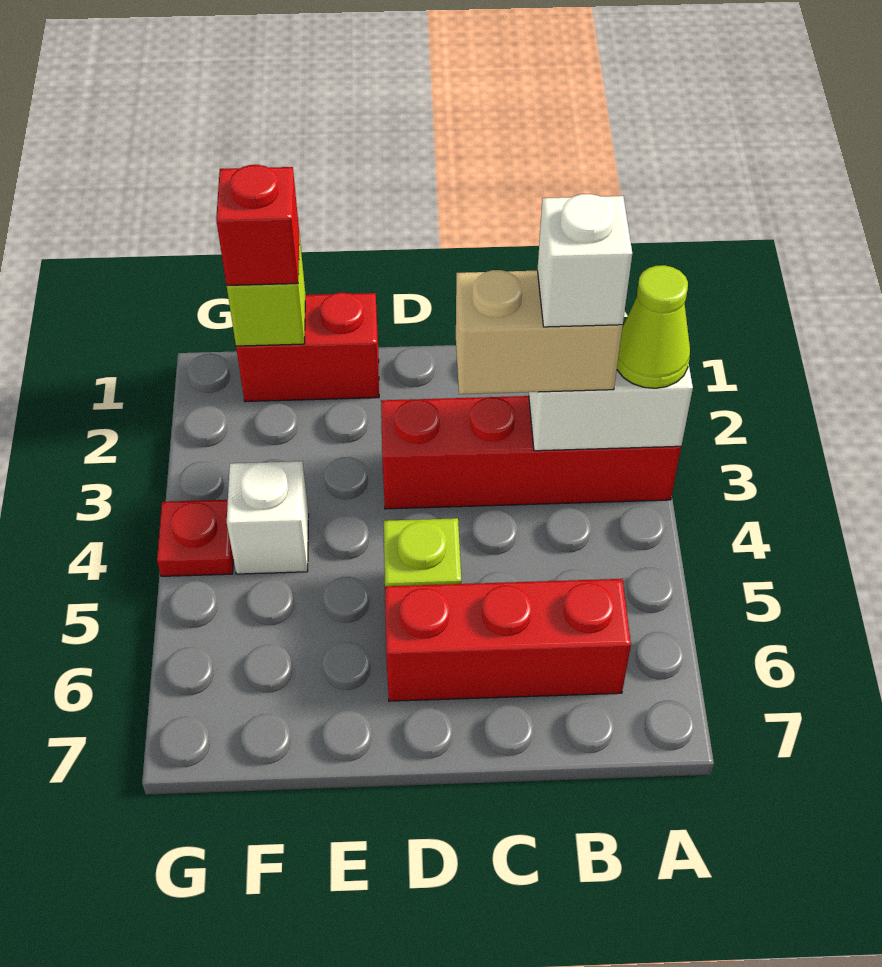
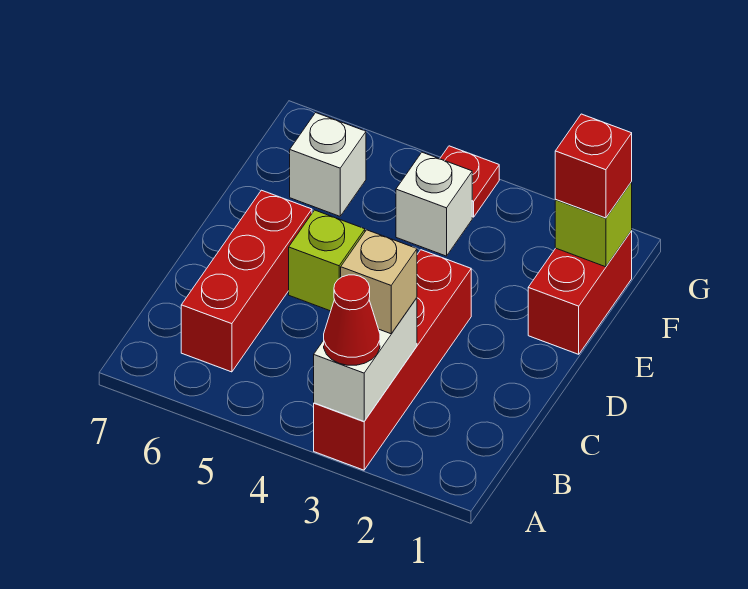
lime cone A3 level 3 -> red cone A3 level 3
tan brick B3:C3 level 3 -> tan brick B3 level 3
white brick B3 level 4 -> white brick F6 level 1

